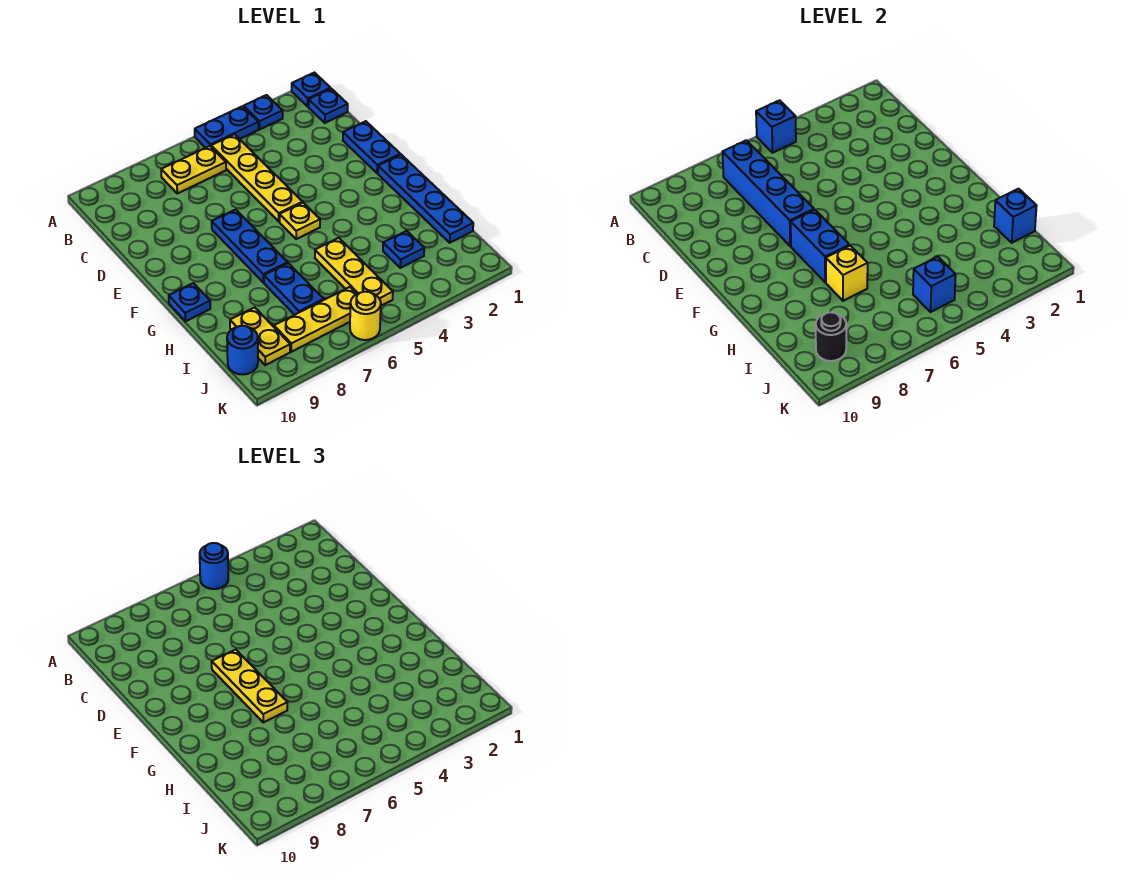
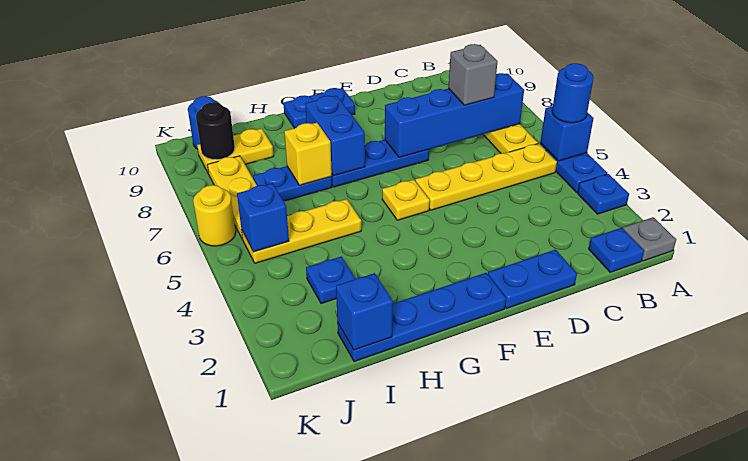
blue plate A1 level 1 -> grey plate A1 level 1
none -> grey brick C7 level 3
yellow plate E7:G7 level 3 -> none
blue brick F7:G7 level 2 -> blue brick G7:G8 level 2
blue plate G10 level 1 -> blue plate F10:G10 level 1

